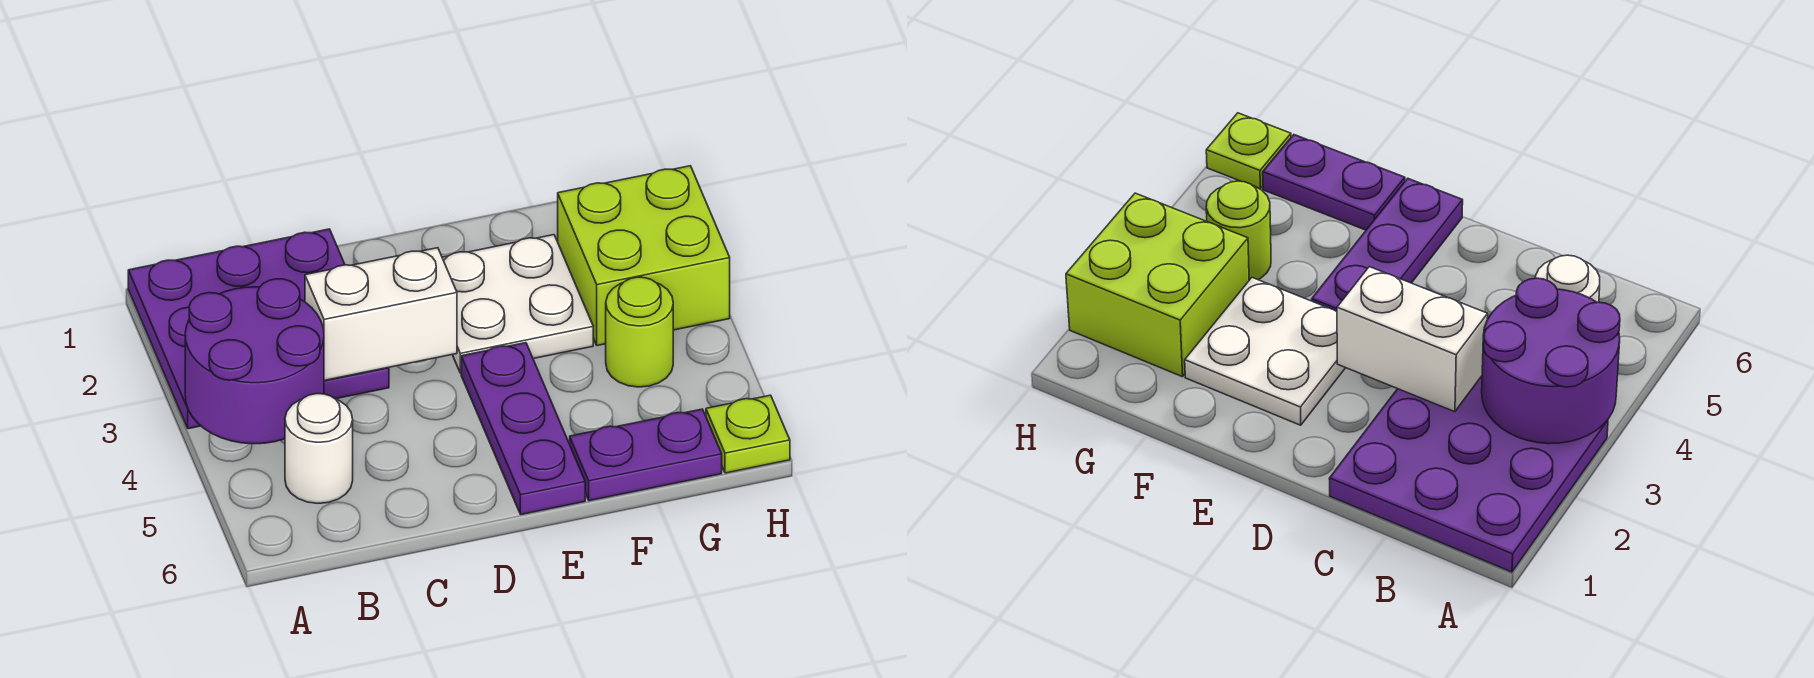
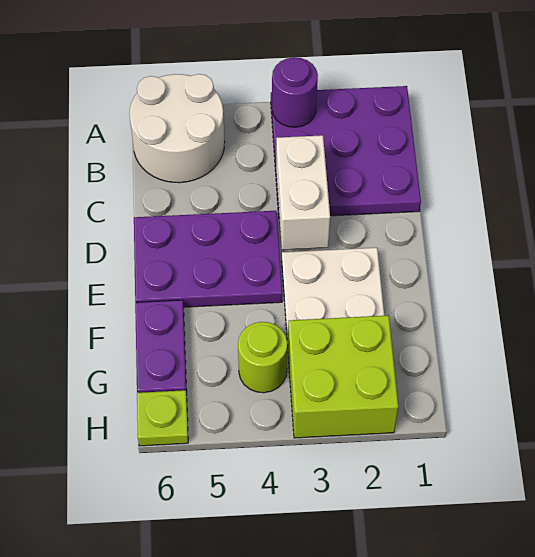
purple round brick A3:B4 level 2 -> purple round brick A3 level 2
white round brick B5 level 1 -> white round brick A5:B6 level 1
purple plate E4:E6 level 1 -> purple plate D4:E6 level 1

